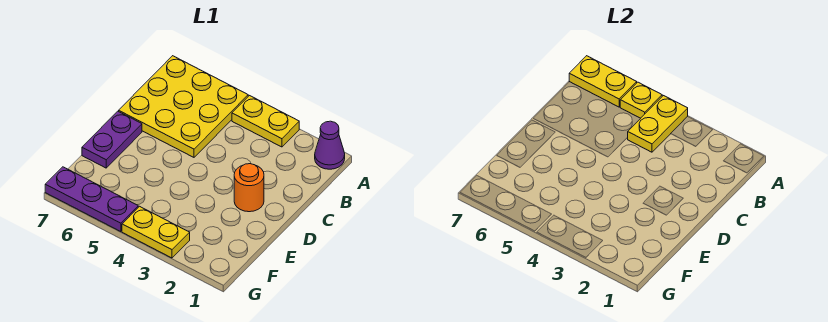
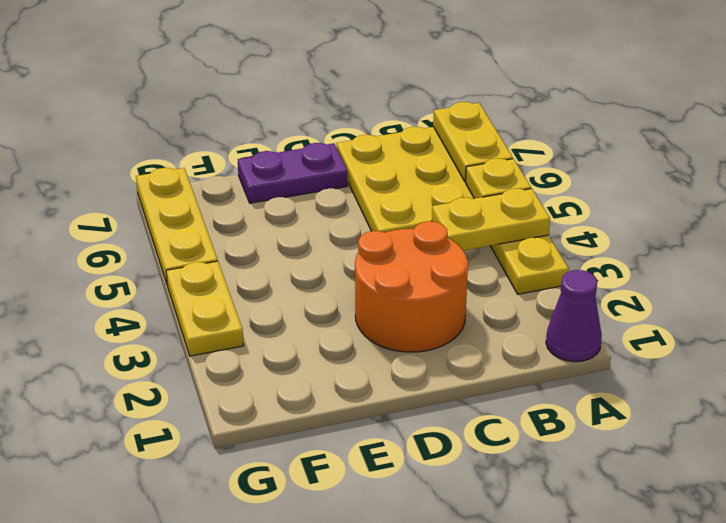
orange round brick D2 level 1 -> orange round brick C2:D3 level 1
purple plate G5:G7 level 1 -> yellow plate G5:G7 level 1

